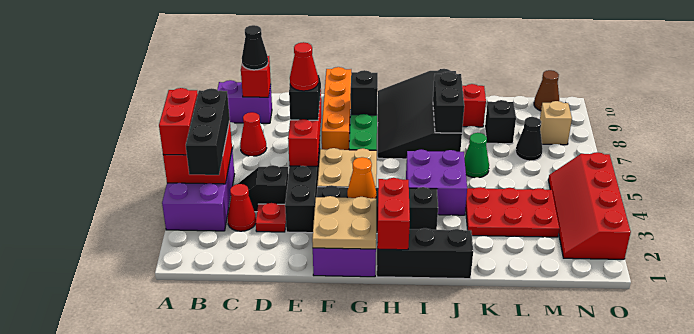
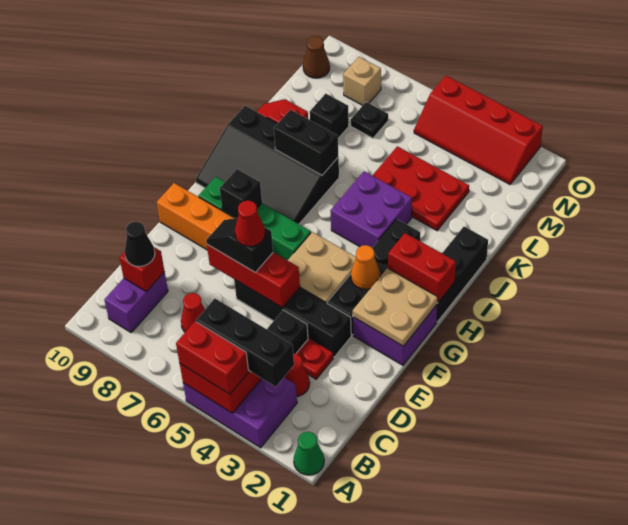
red plate K3:M4 level 1 -> red plate K3:L5 level 1
green cone K6 level 1 -> green cone A1 level 1
black cone M7 level 1 -> black plate M7 level 1

